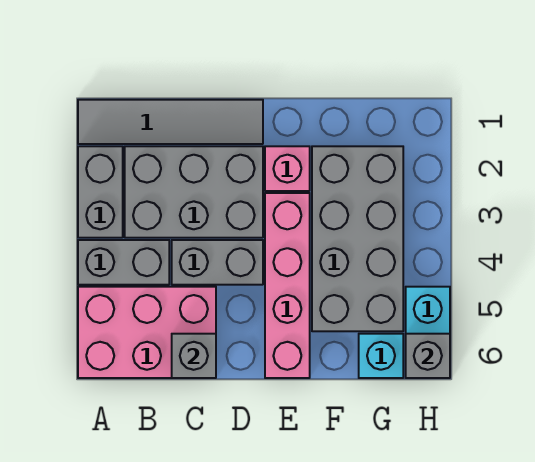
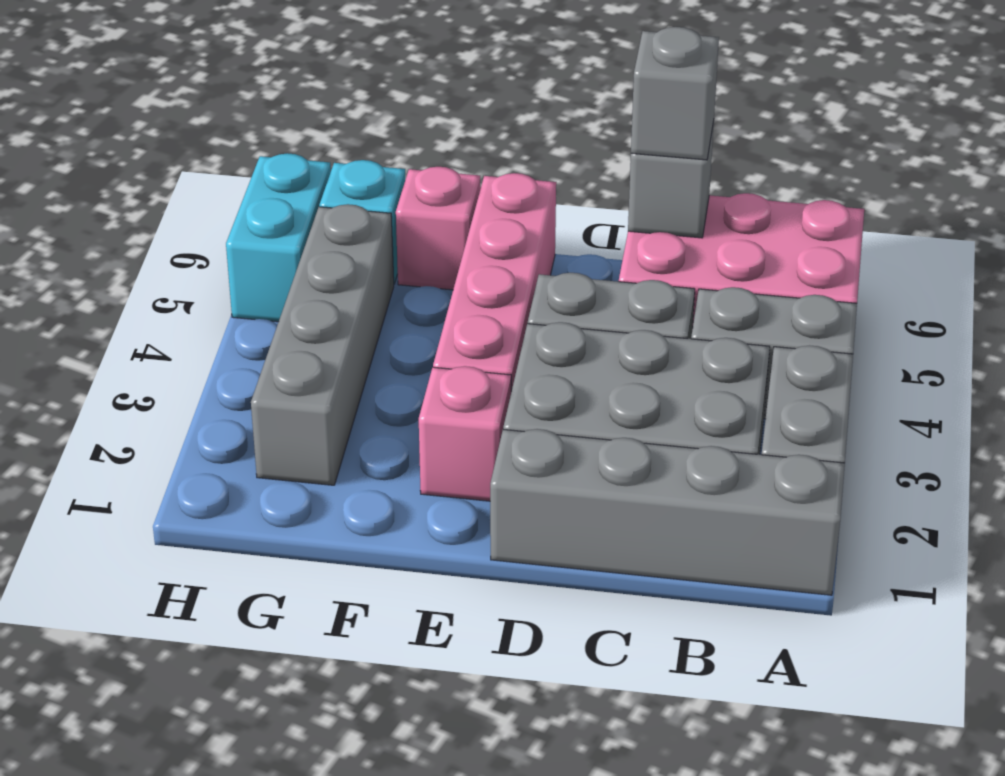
grey tile A1:D1 level 1 -> grey brick A1:D1 level 1
grey brick F2:G5 level 1 -> grey brick G2:G5 level 1
none -> pink brick F6 level 1
grey brick H6 level 2 -> grey brick C6 level 3

